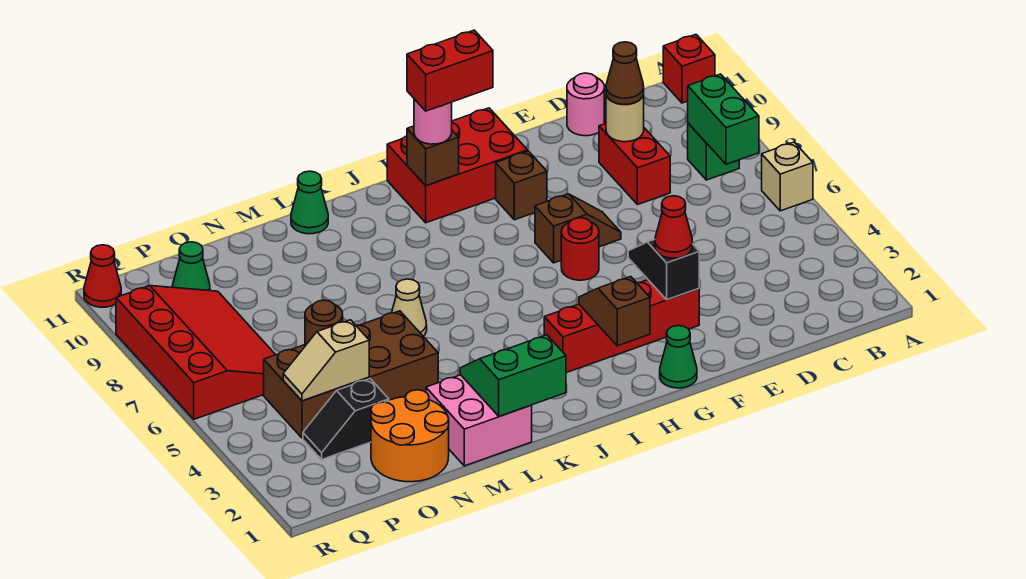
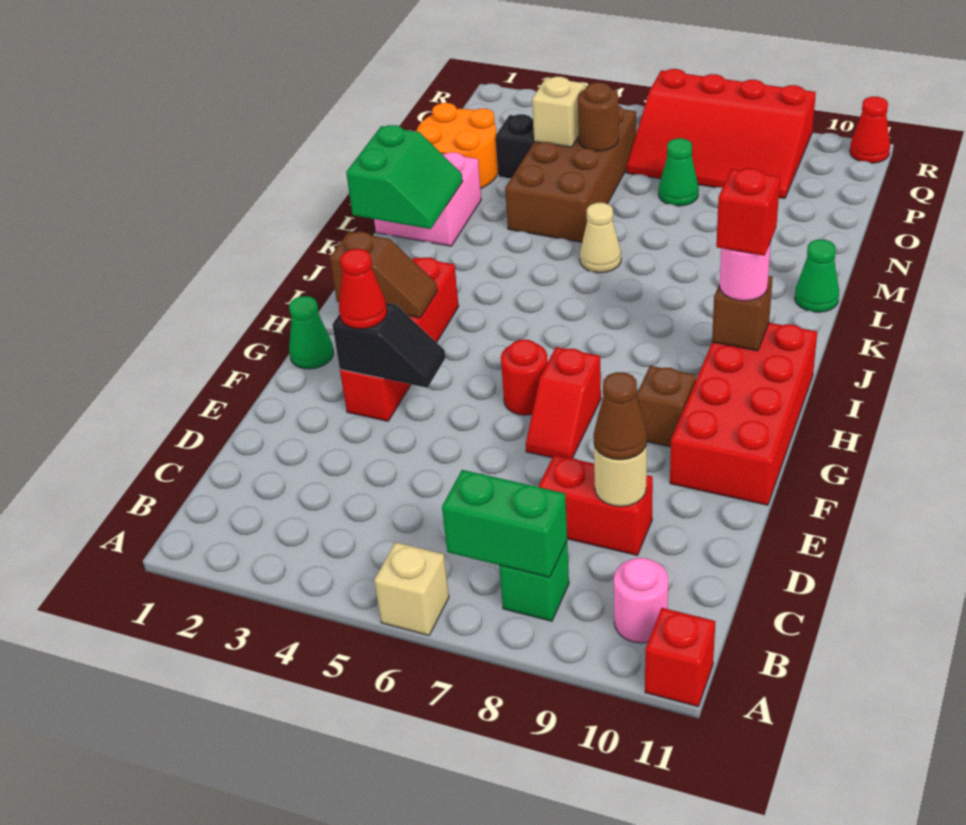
pink round brick D11 level 1 -> pink round brick B10 level 1
brown slope F7:G7 level 1 top G -> red slope F7:G7 level 1 top G
red brick G10:I11 level 1 -> red brick F10:I11 level 1
red brick H10:I10 level 4 -> red brick I10 level 4
green cone P10 level 1 -> green cone O7 level 1

